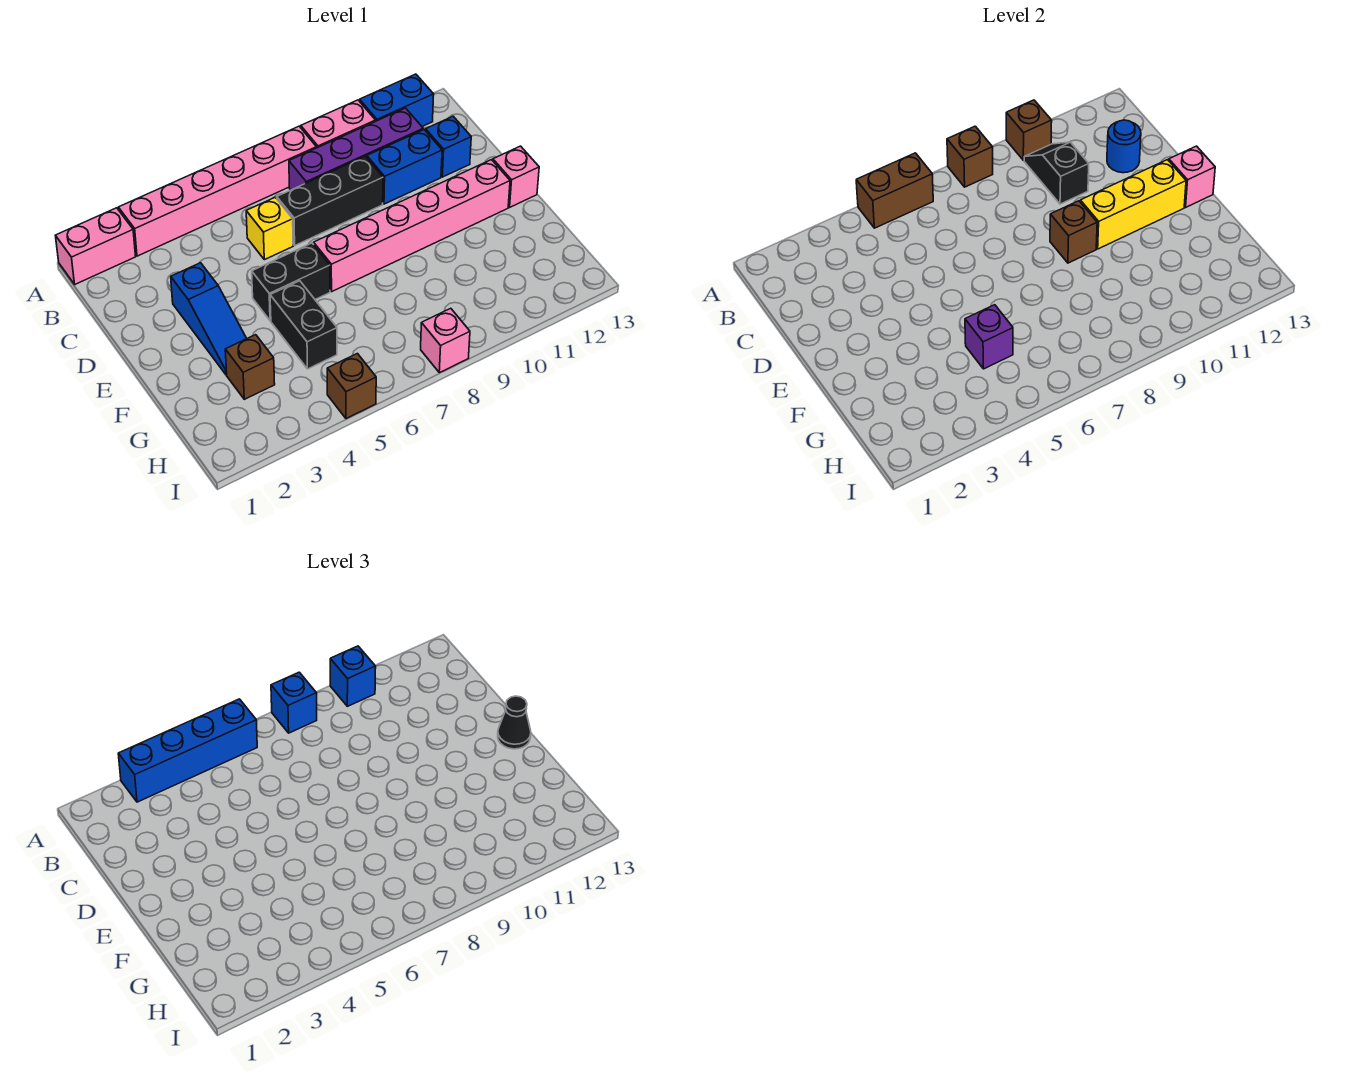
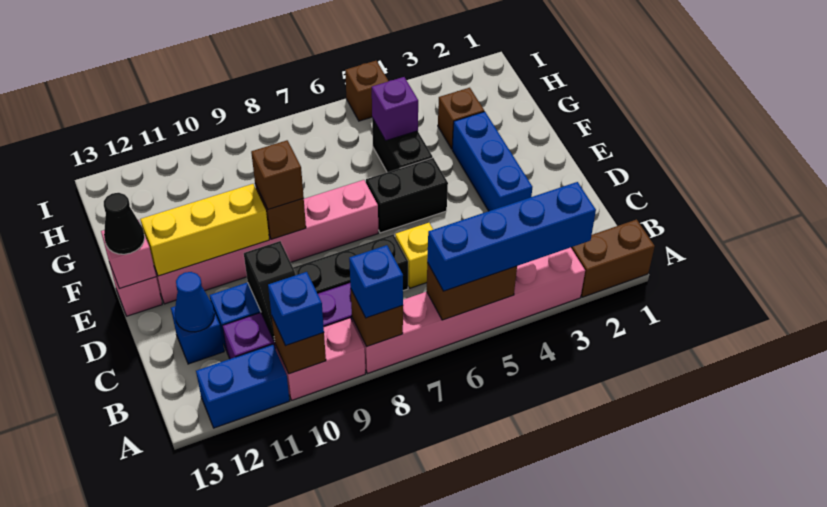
pink brick A1:A2 level 1 -> brown brick A1:A2 level 1
blue round brick C12 level 2 -> blue cone C12 level 2
blue slope D3:F3 level 1 top D -> blue brick D3:F3 level 1
none -> brown brick E9 level 3
pink brick I8 level 1 -> none

